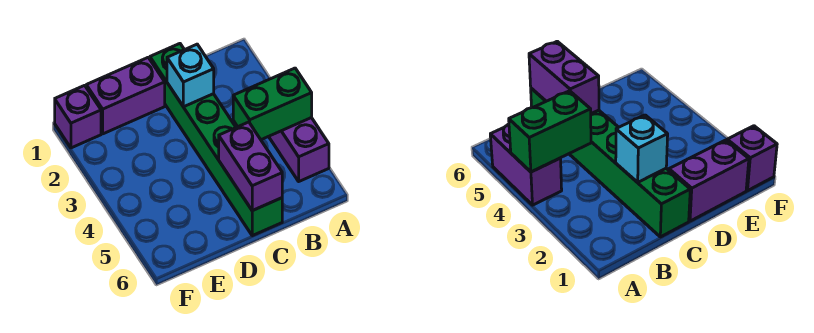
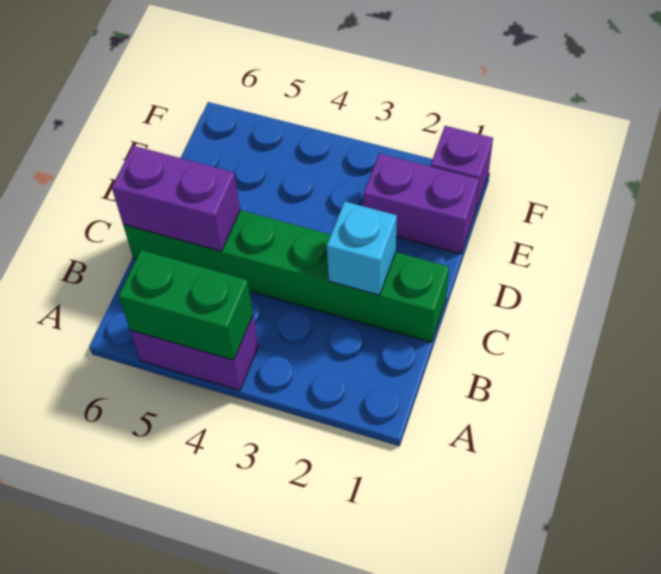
green brick A4:B4 level 2 -> green brick A4:A5 level 2
purple brick D1:E1 level 1 -> purple brick E1:E2 level 1

